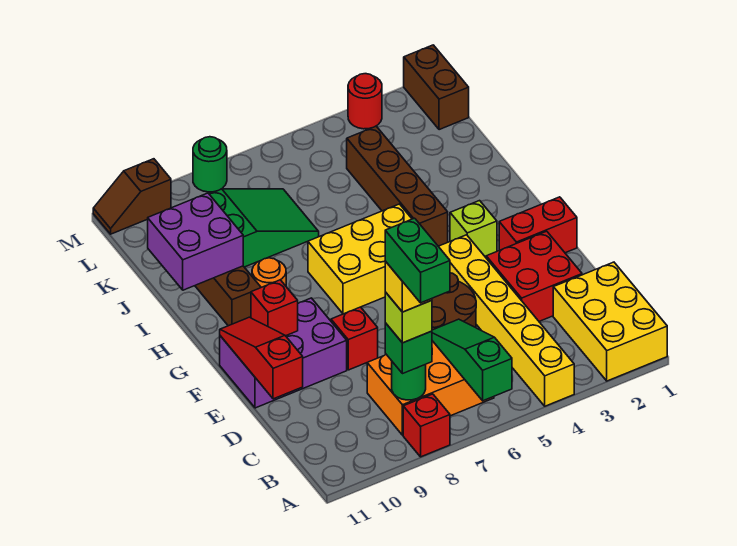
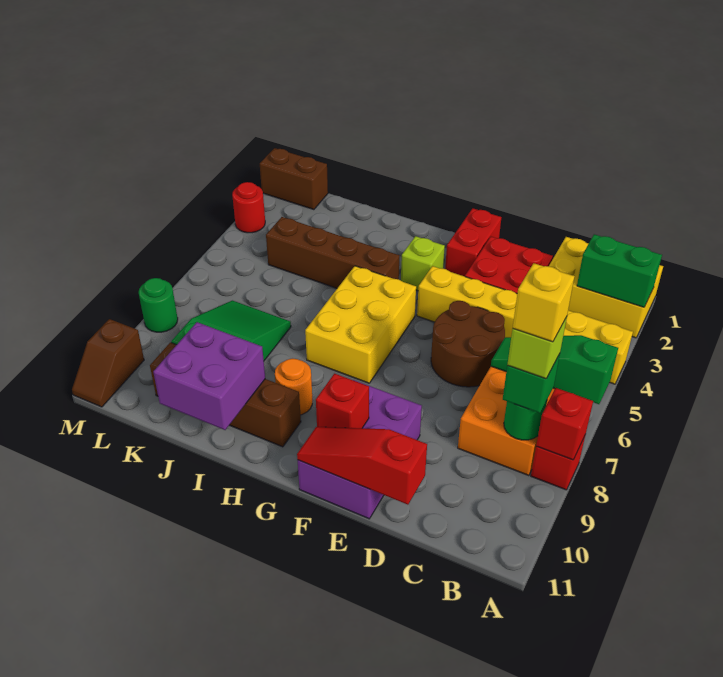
green brick A8:B8 level 6 -> green brick A2:B2 level 2
red brick E8 level 1 -> red brick A8 level 2

